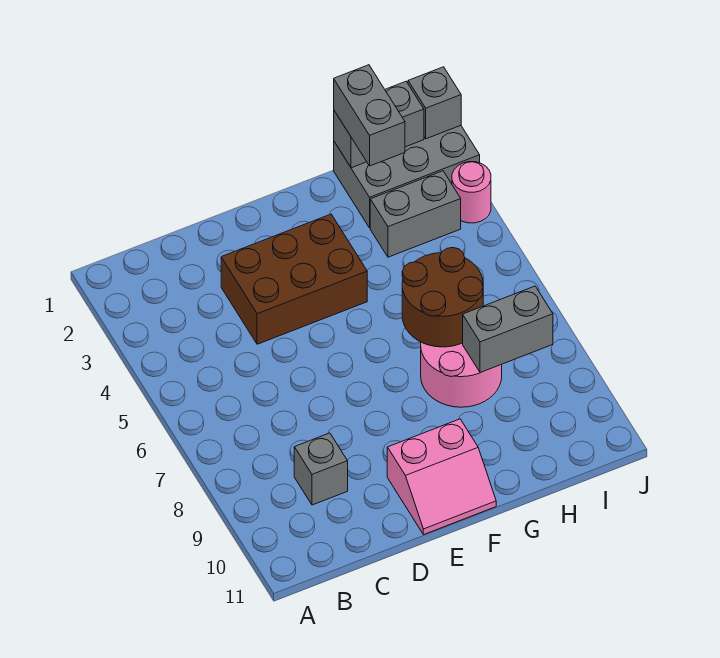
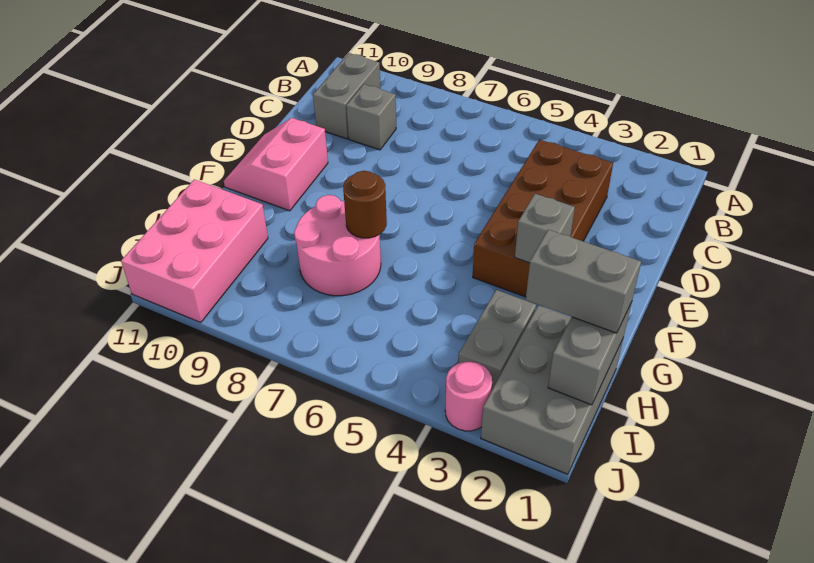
brown brick D3:F4 level 1 -> brown brick C3:F4 level 1
brown round brick G6:H7 level 2 -> brown round brick G7 level 2
grey brick H8:I8 level 2 -> grey brick B10:C10 level 1
none -> pink brick H10:J11 level 1
grey brick J1 level 2 -> grey brick F3 level 2

